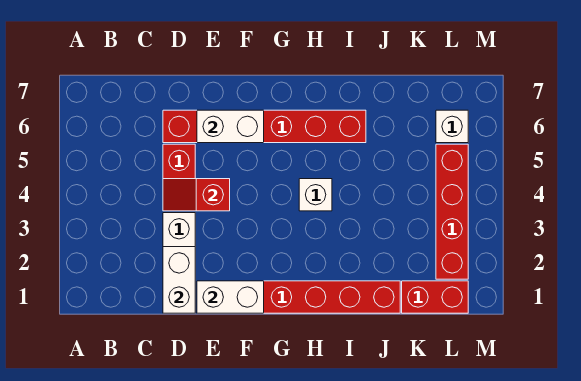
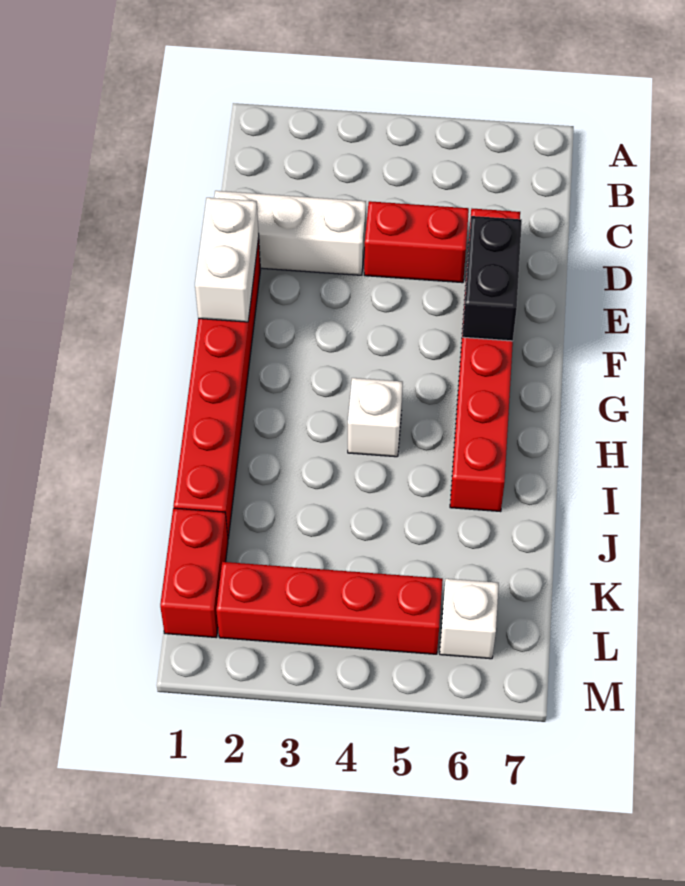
white brick D1:D2 level 2 -> none
red slope D4:E4 level 2 top E -> none
white brick E6:F6 level 2 -> black brick E6:F6 level 2

